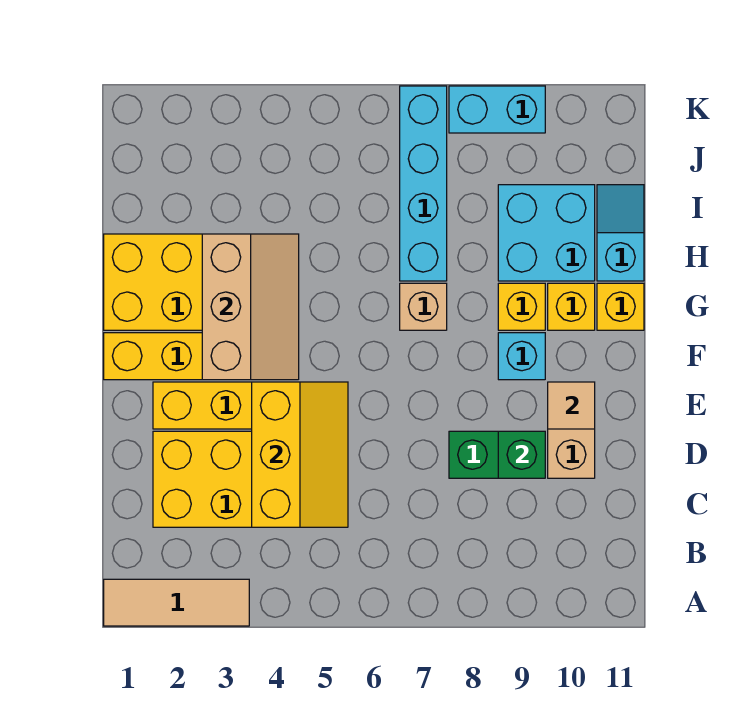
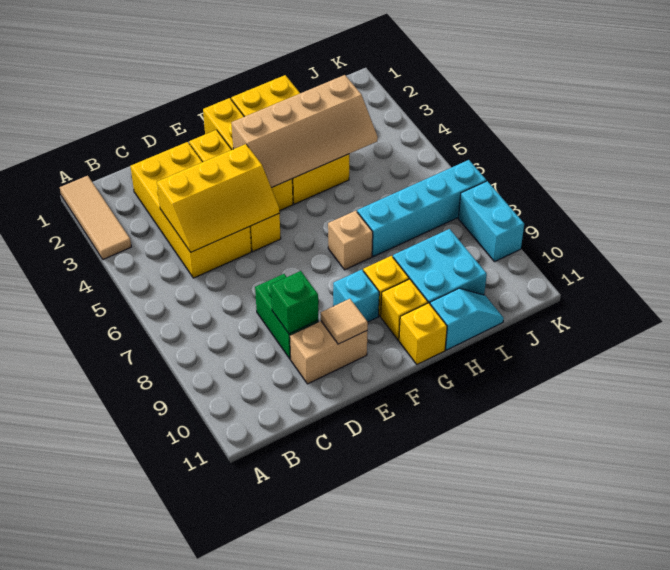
tan slope F3:H4 level 2 top 3 -> tan slope F3:I4 level 2 top 3

